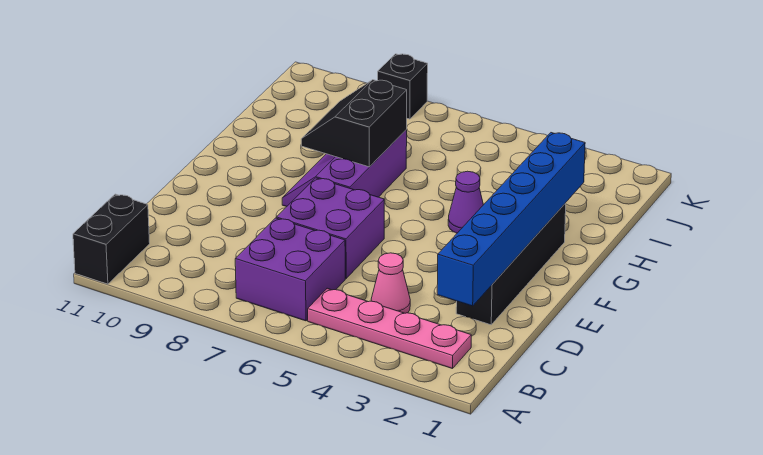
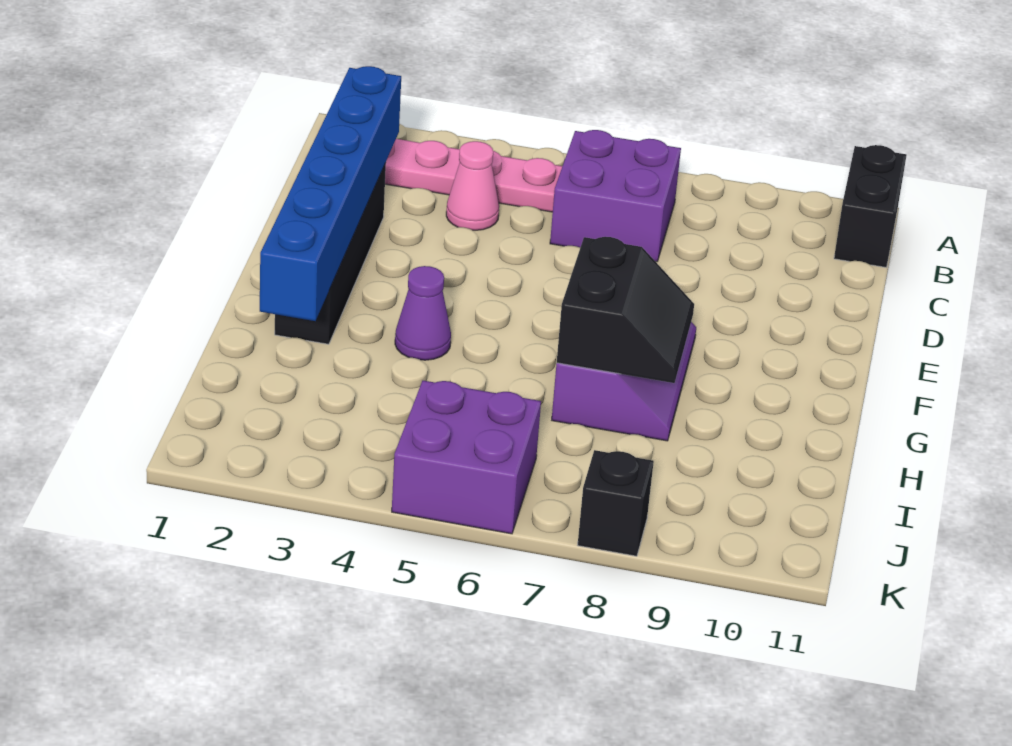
purple brick D6:E7 level 1 -> purple brick J5:K6 level 1

